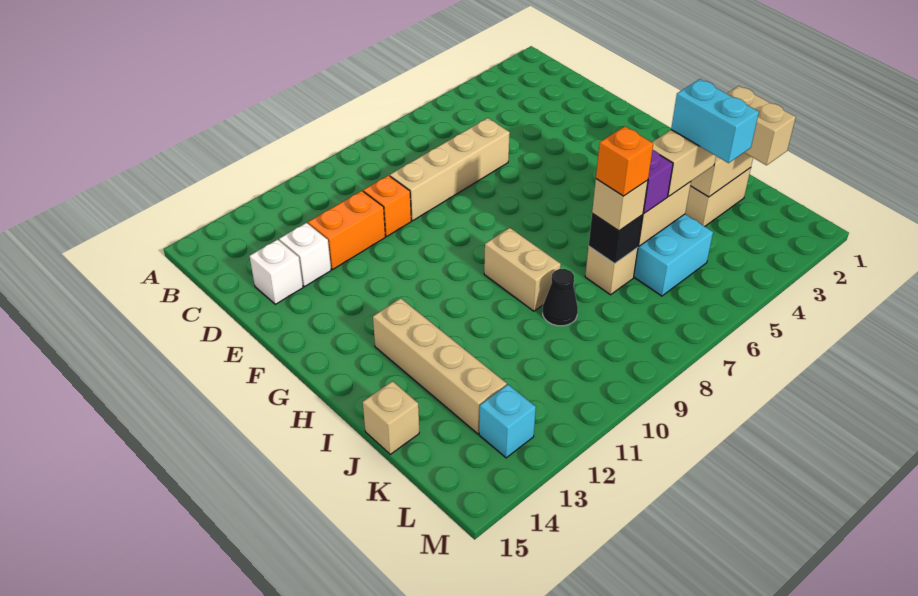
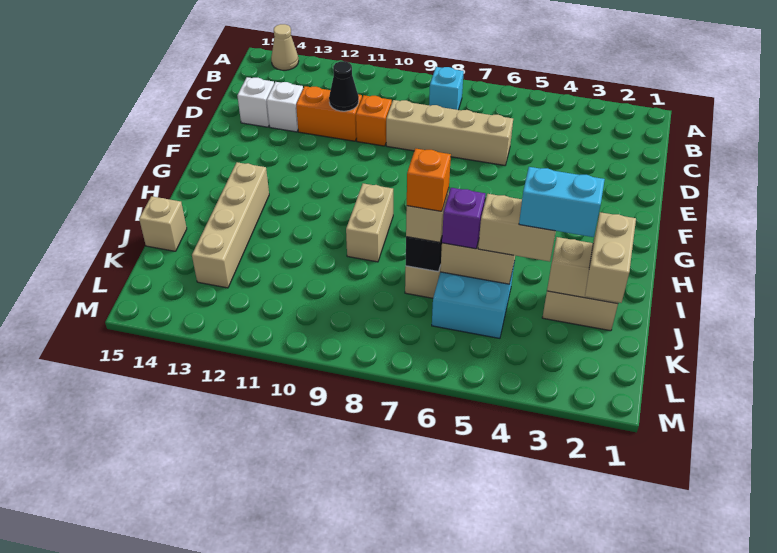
none -> tan cone A14 level 1
cyan brick J4:K4 level 4 -> cyan brick J3:J4 level 4
black cone J9 level 1 -> black cone D11 level 2
cyan brick L13 level 1 -> cyan brick B8 level 1

